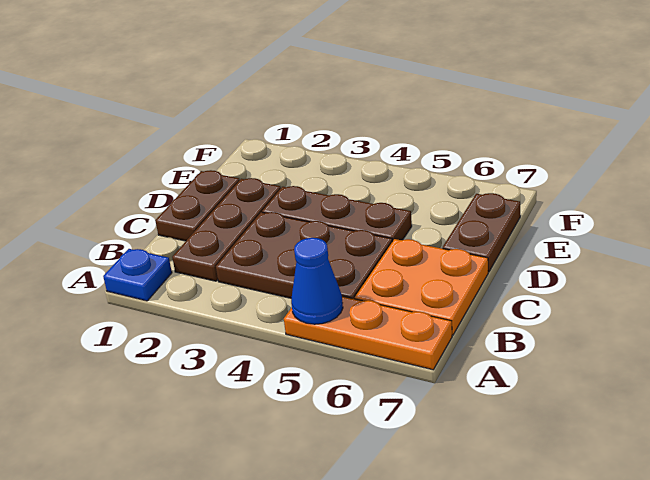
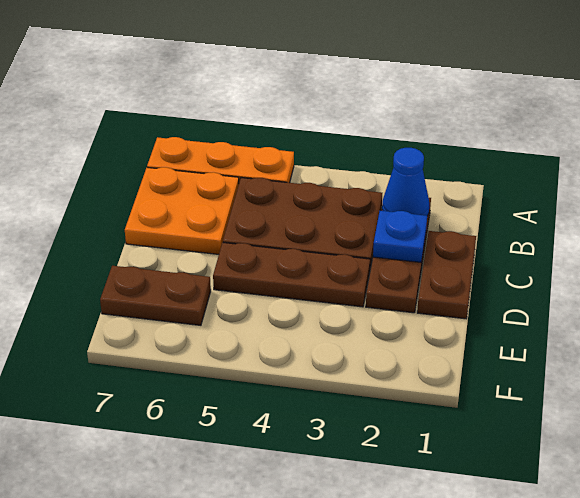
blue plate A1 level 1 -> blue plate C2 level 2
blue cone A5 level 2 -> blue cone B2 level 2
brown plate D7:E7 level 1 -> brown plate E6:E7 level 1

